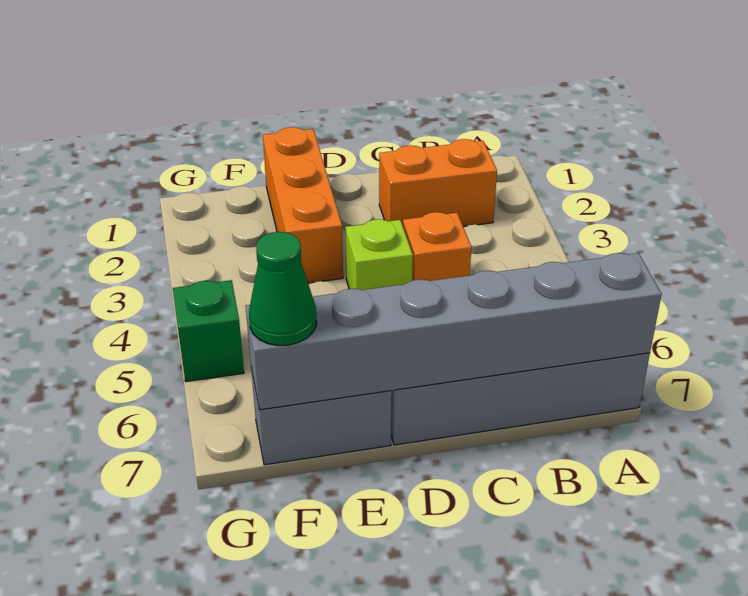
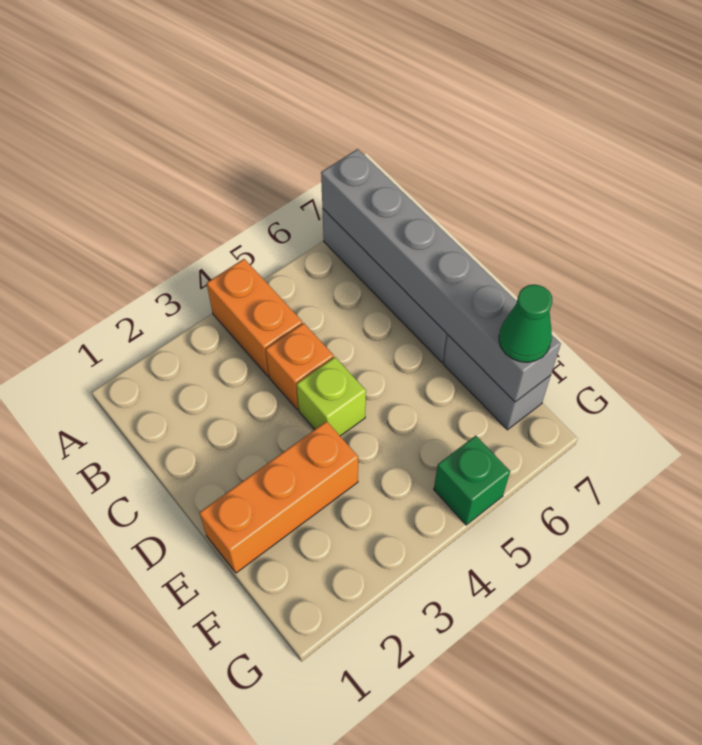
orange brick B2:C2 level 1 -> orange brick A4:B4 level 1

